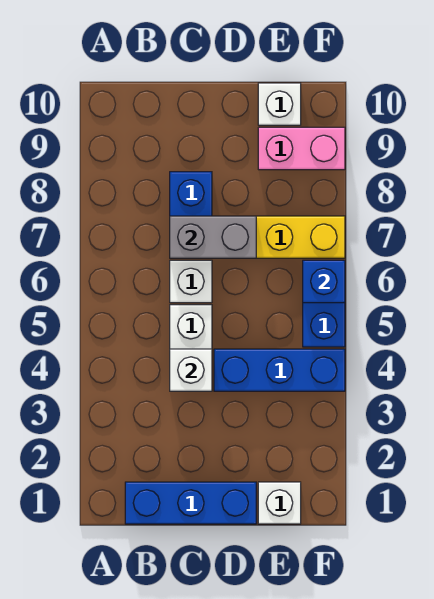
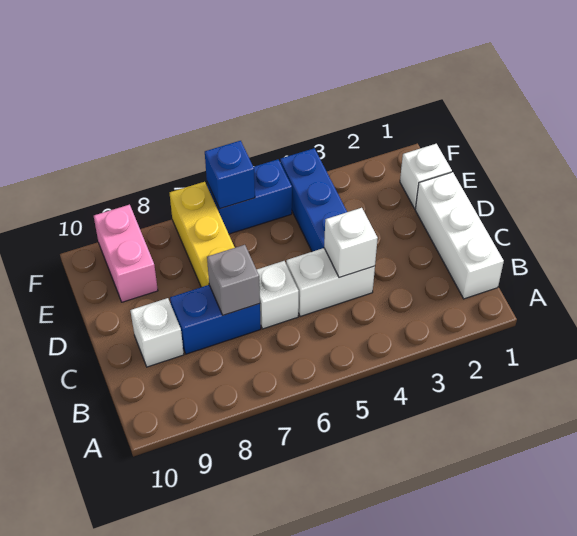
blue brick B1:D1 level 1 -> white brick B1:D1 level 1
grey brick C7:D7 level 2 -> grey brick C7 level 2
white brick E10 level 1 -> white brick C9 level 1

